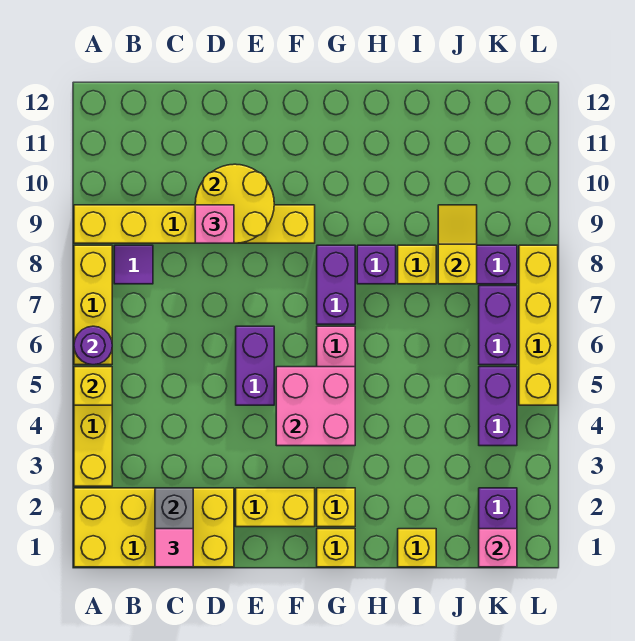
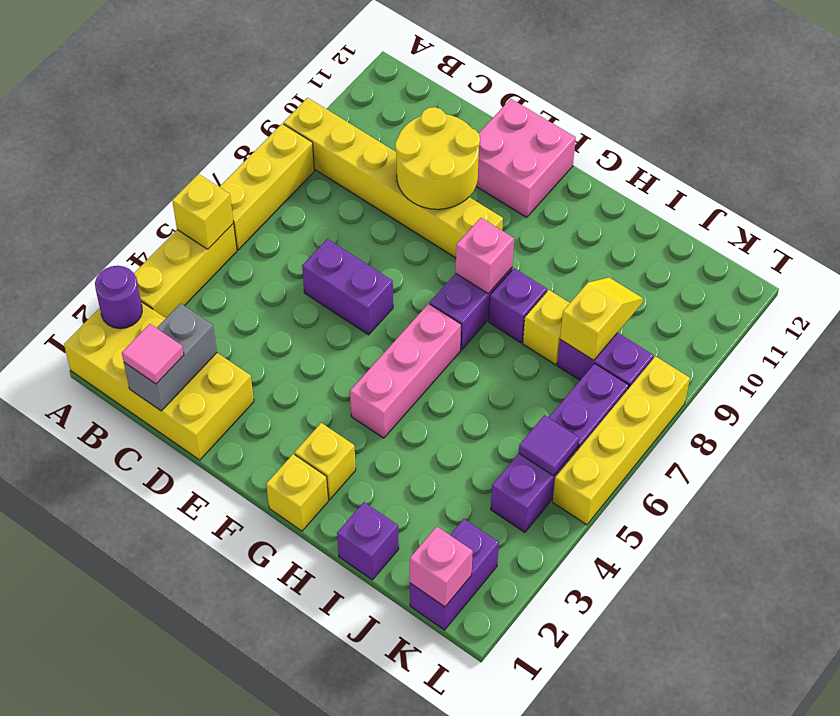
purple round brick A6 level 2 -> purple round brick A2 level 2
purple tile B8 level 1 -> purple tile K5 level 2
pink brick D9 level 3 -> pink brick G8 level 2
yellow brick E2:F2 level 1 -> none
purple brick E5:E6 level 1 -> purple brick D6:E6 level 1
pink brick F4:G5 level 2 -> pink brick E11:F12 level 1
yellow brick I1 level 1 -> purple brick I1 level 1

